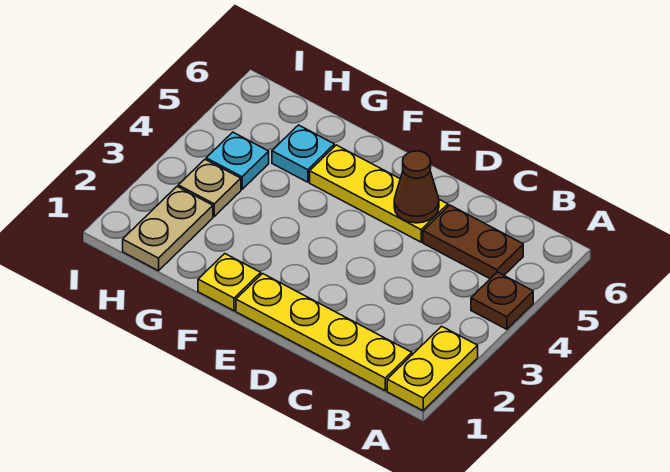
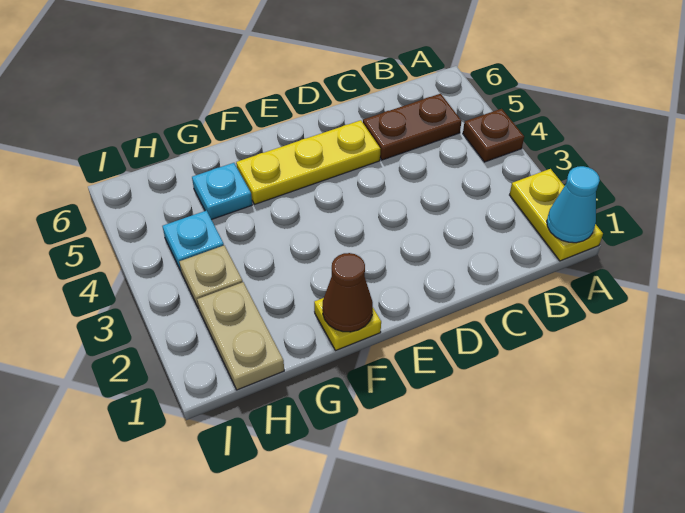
none -> cyan cone A1 level 2
yellow plate B1:E1 level 1 -> none
brown cone D5 level 2 -> brown cone F1 level 2

